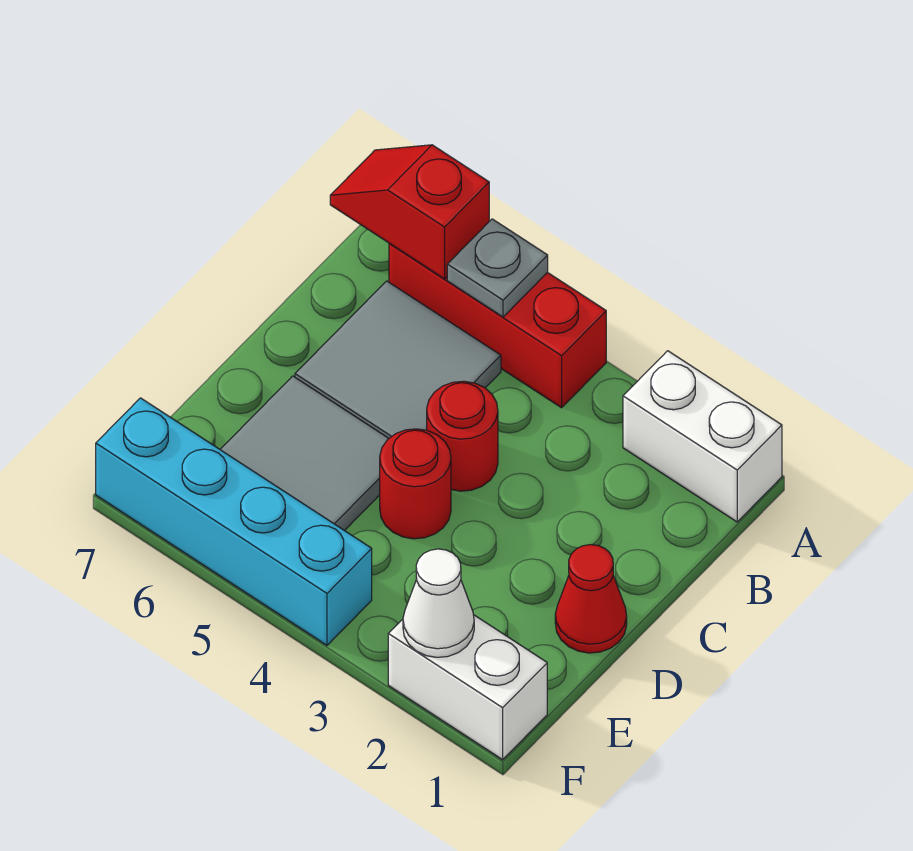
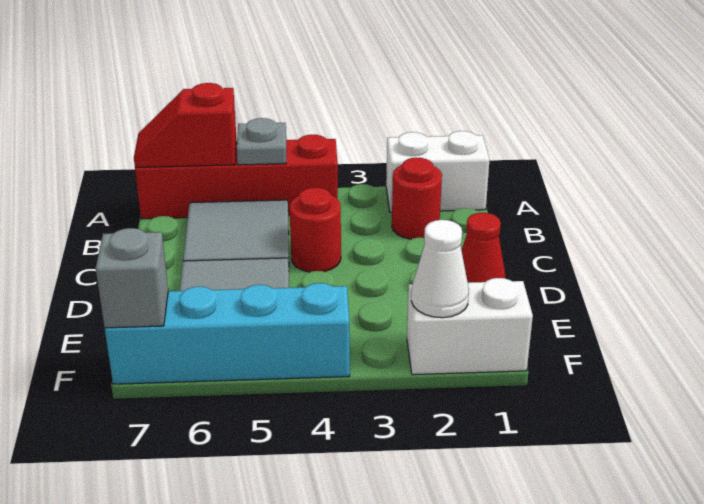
red brick A4:A6 level 1 -> red brick A4:A7 level 1
red round brick D4 level 1 -> red round brick B2 level 1
none -> grey brick F7 level 2

